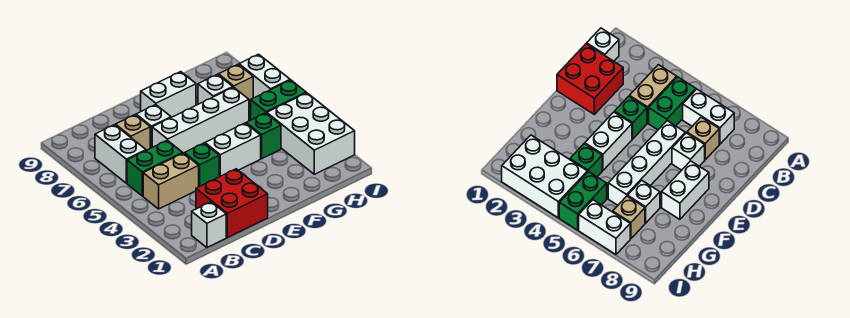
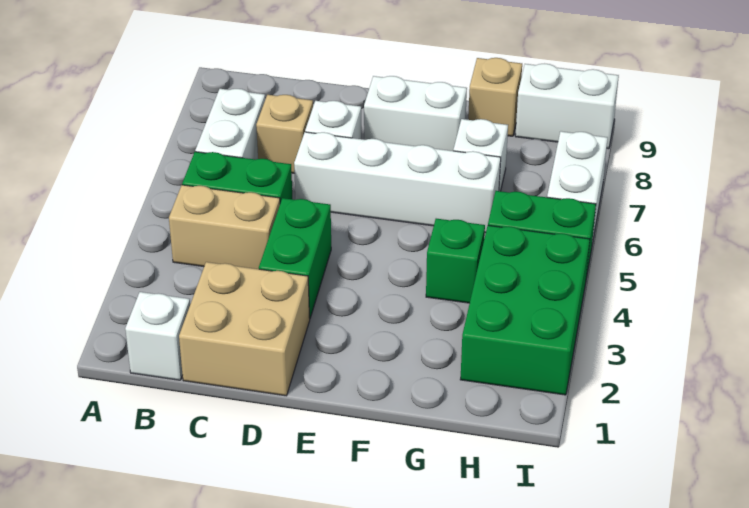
red brick C1:D2 level 1 -> tan brick C1:D2 level 1
green brick D4 level 1 -> green brick D3:D4 level 1
white brick E4:F4 level 1 -> white brick H9:I9 level 1
white brick H2:I4 level 1 -> green brick H2:I4 level 1
tan brick H7 level 1 -> tan brick G9 level 1

